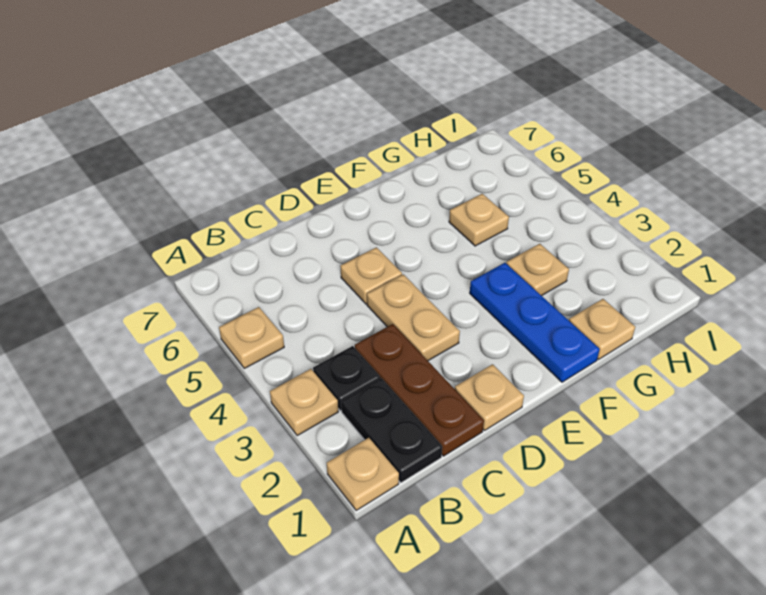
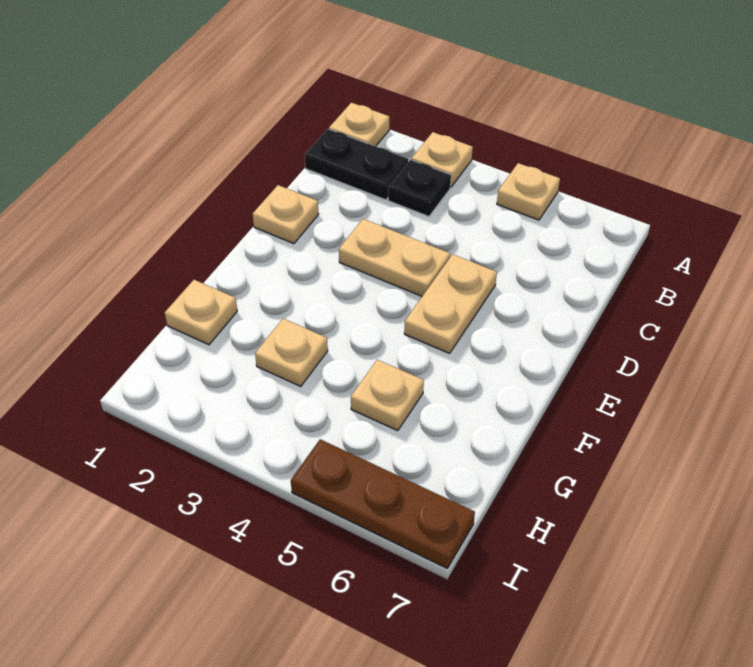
brown plate C1:C3 level 1 -> brown plate I5:I7 level 1
tan plate D5 level 1 -> tan plate D5:E5 level 1
blue plate F1:F3 level 1 -> none

